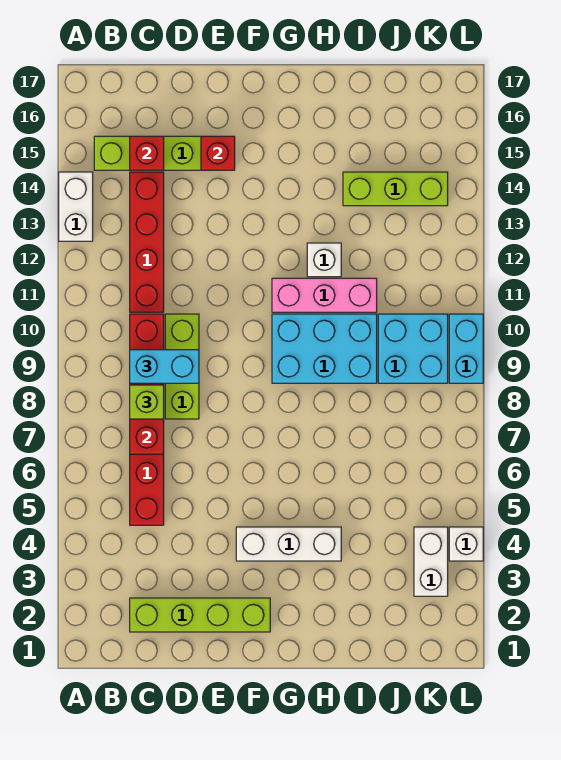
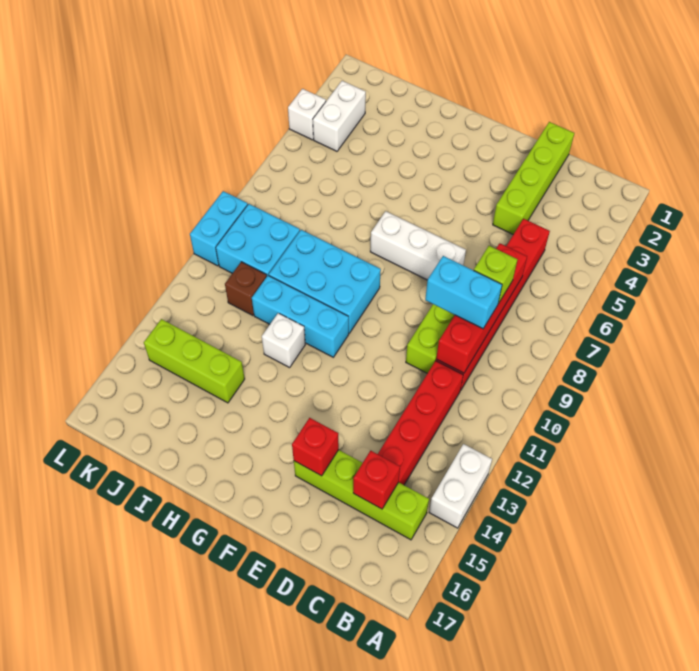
lime brick C2:F2 level 1 -> lime brick D1:D4 level 1
white brick F4:H4 level 1 -> white brick E7:G7 level 1
pink brick G11:I11 level 1 -> cyan brick G11:I11 level 1
none -> brown brick J11 level 1

